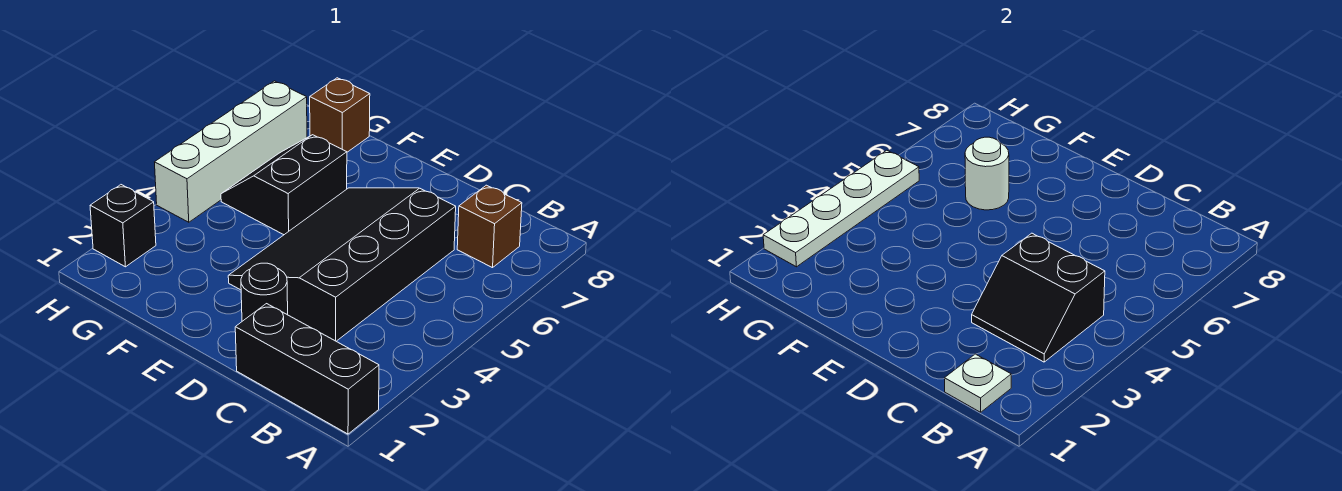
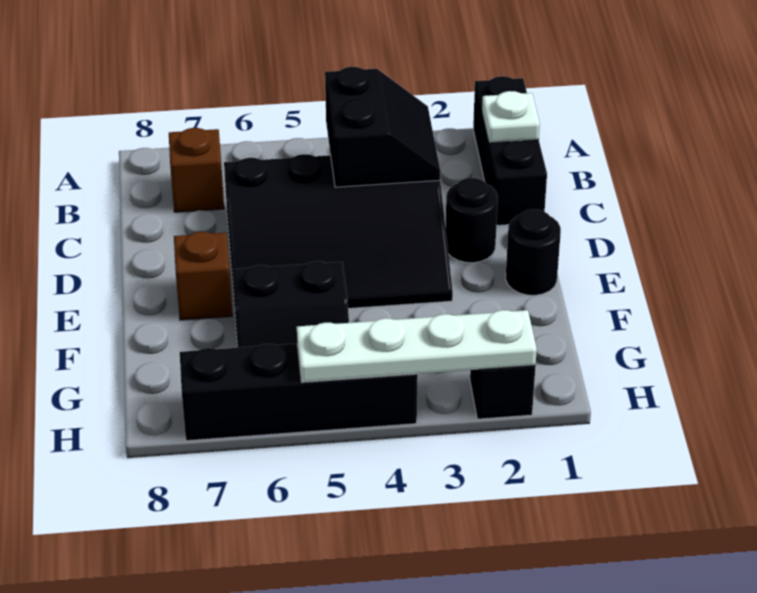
none -> black round brick E1 level 1
white round brick F6 level 2 -> none
brown brick G8 level 1 -> brown brick E7 level 1
white brick H4:H7 level 1 -> black brick H4:H7 level 1

